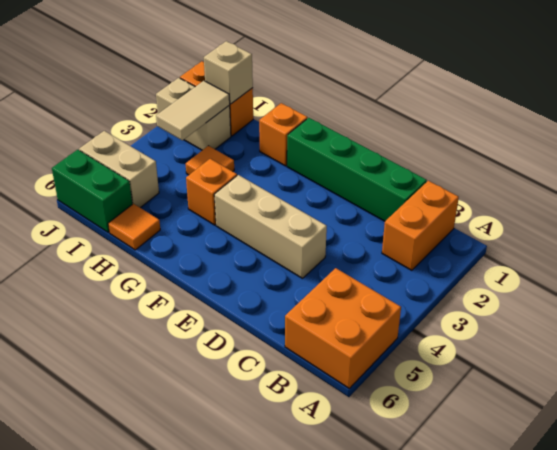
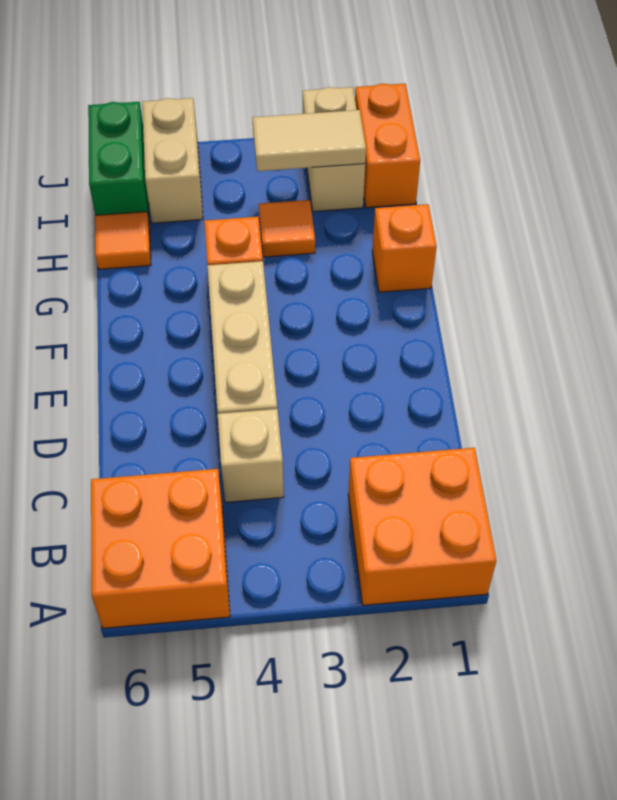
orange brick B1:B2 level 1 -> orange brick A1:B2 level 1
green brick C1:F1 level 1 -> none
tan brick I1 level 2 -> tan brick C4 level 1

